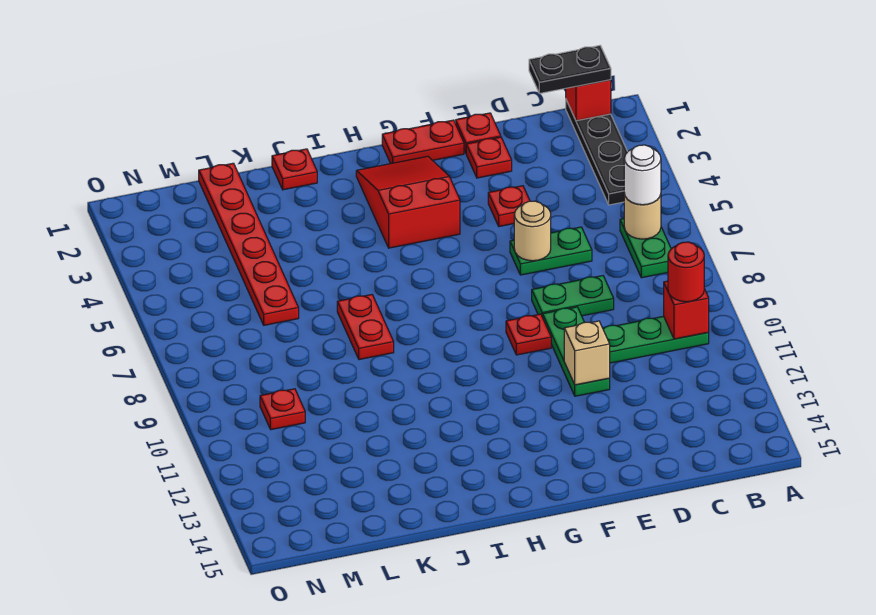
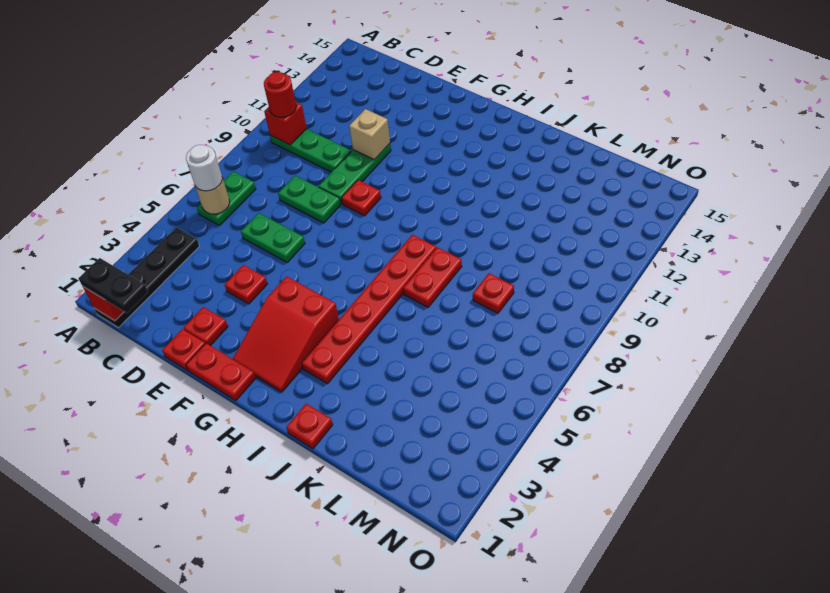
tan round brick E6 level 2 -> none
red plate L1:L6 level 1 -> red plate I3:I8 level 1
red plate M10 level 1 -> red plate L8 level 1

